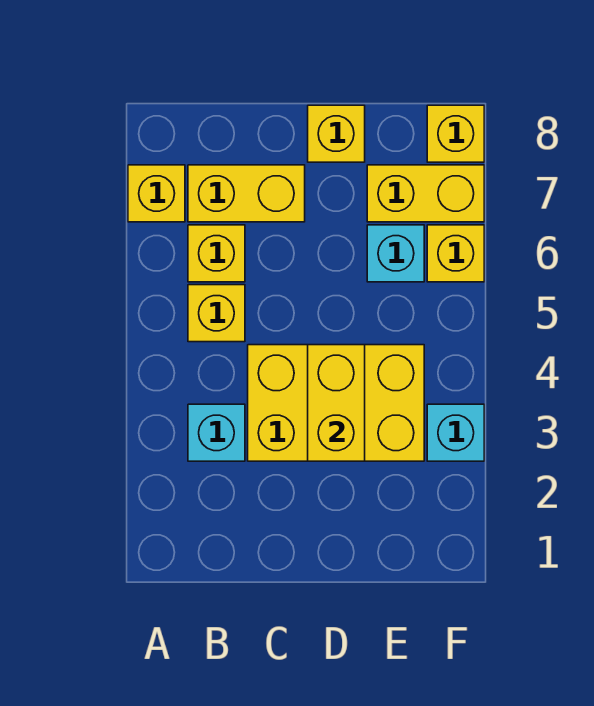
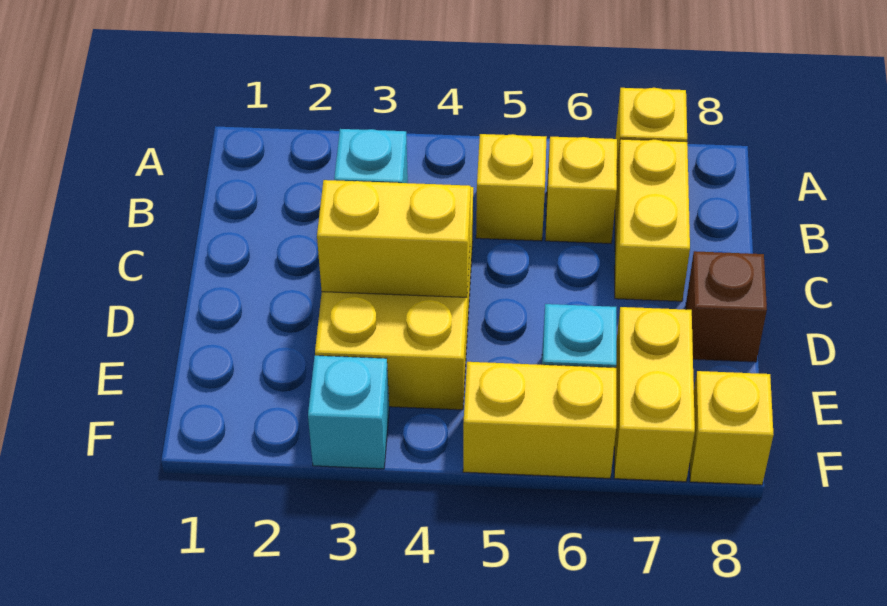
yellow brick D8 level 1 -> brown brick D8 level 1
yellow brick F6 level 1 -> yellow brick F5:F6 level 1

